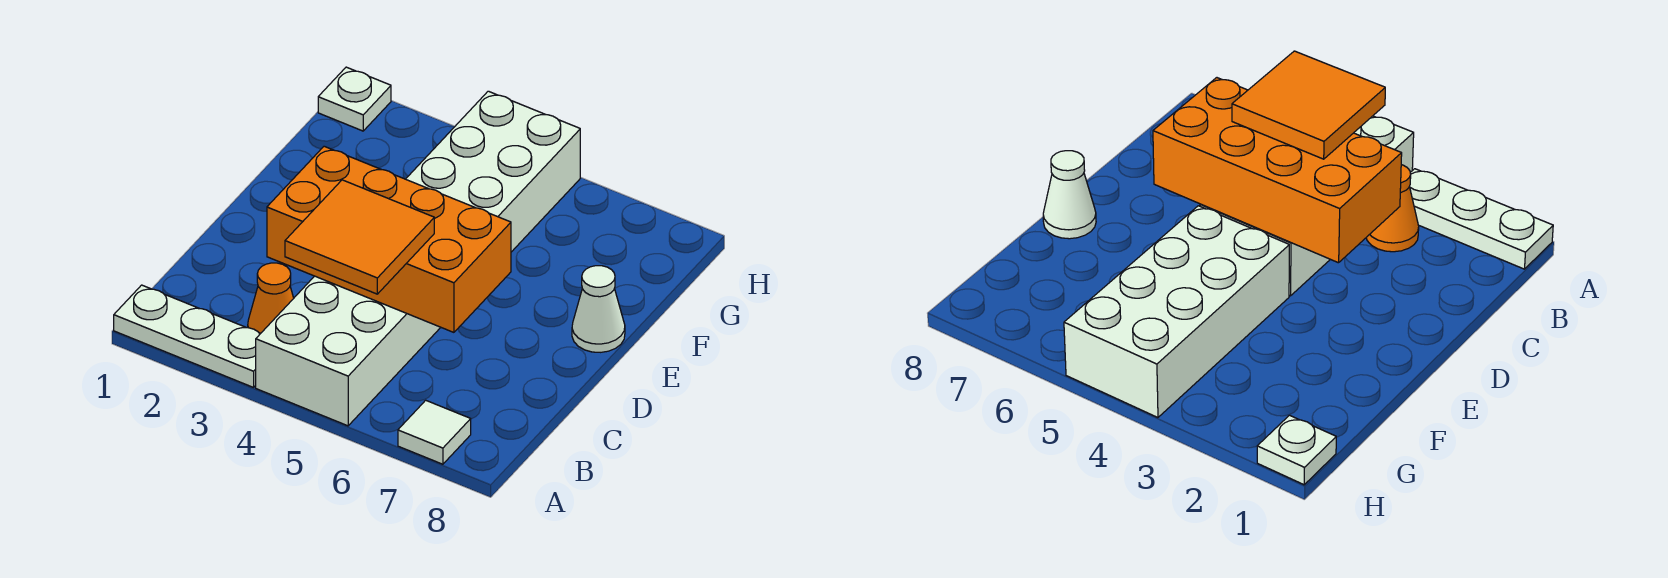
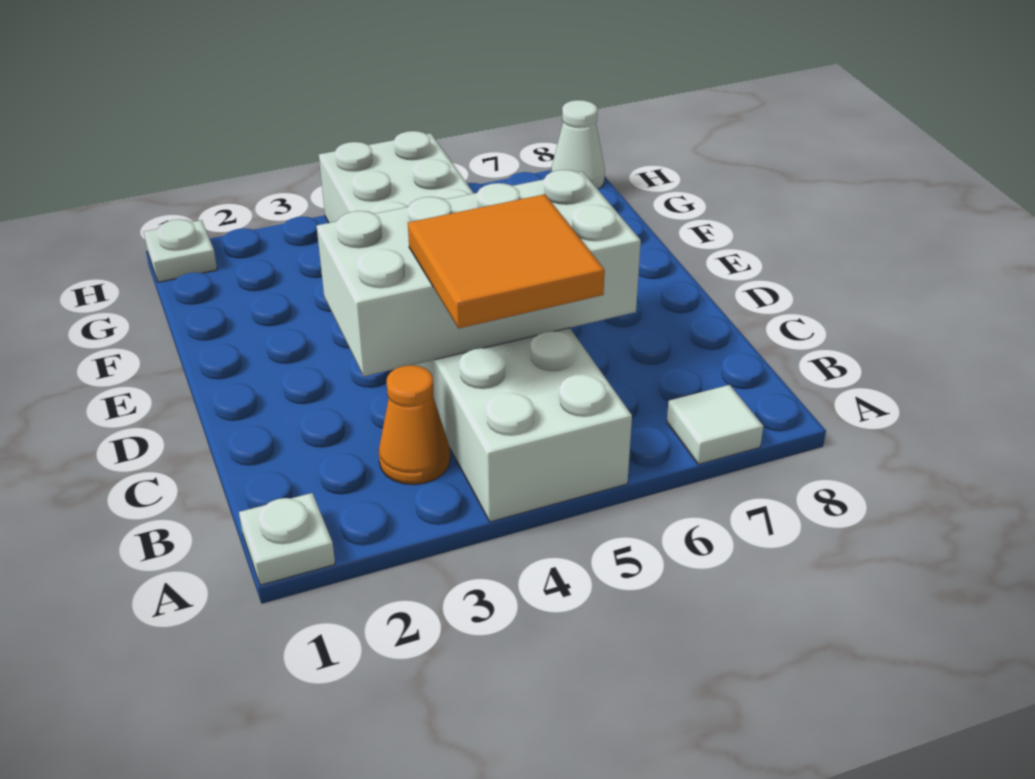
white plate A1:A3 level 1 -> white plate A1 level 1
orange brick C3:D6 level 2 -> white brick C3:D6 level 2
white cone E8 level 1 -> white cone H8 level 1

